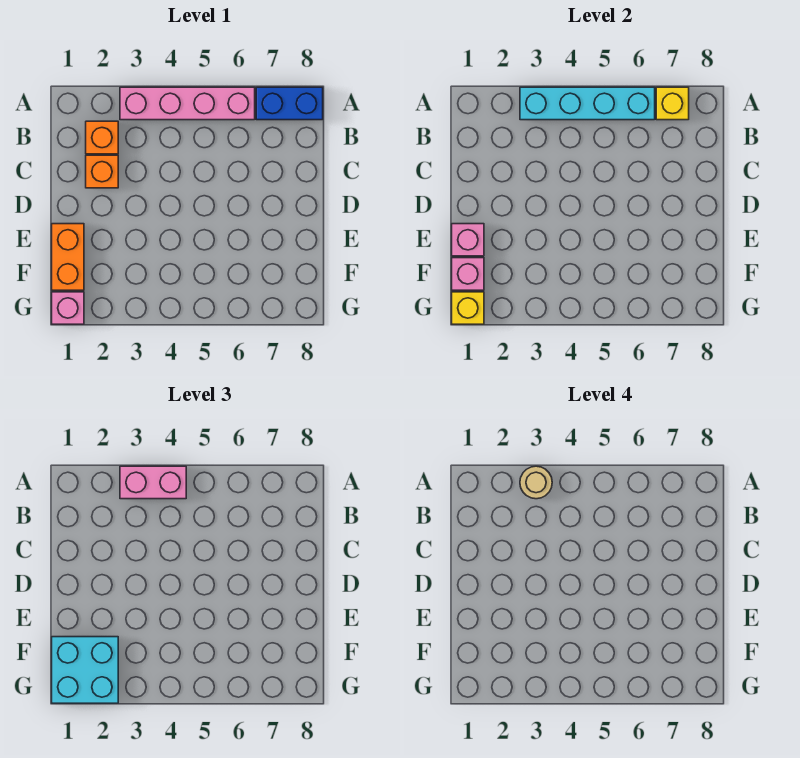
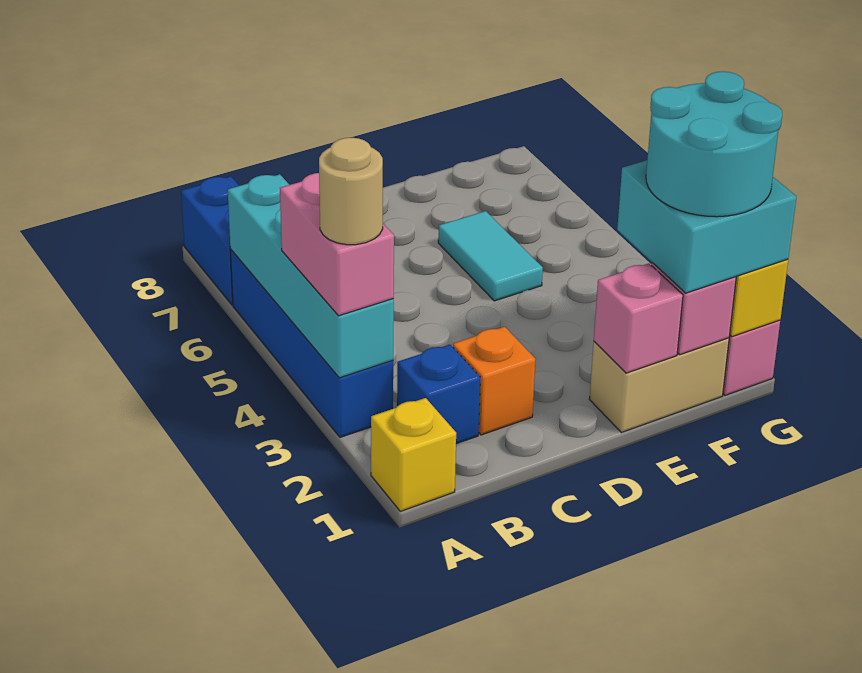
pink brick A3:A6 level 1 -> blue brick A3:A6 level 1
yellow brick A7 level 2 -> yellow brick A1 level 1
orange brick B2 level 1 -> blue brick B2 level 1
orange brick E1:F1 level 1 -> tan brick E1:F1 level 1
none -> cyan tile E5:E6 level 1
none -> cyan round brick F1:G2 level 4

